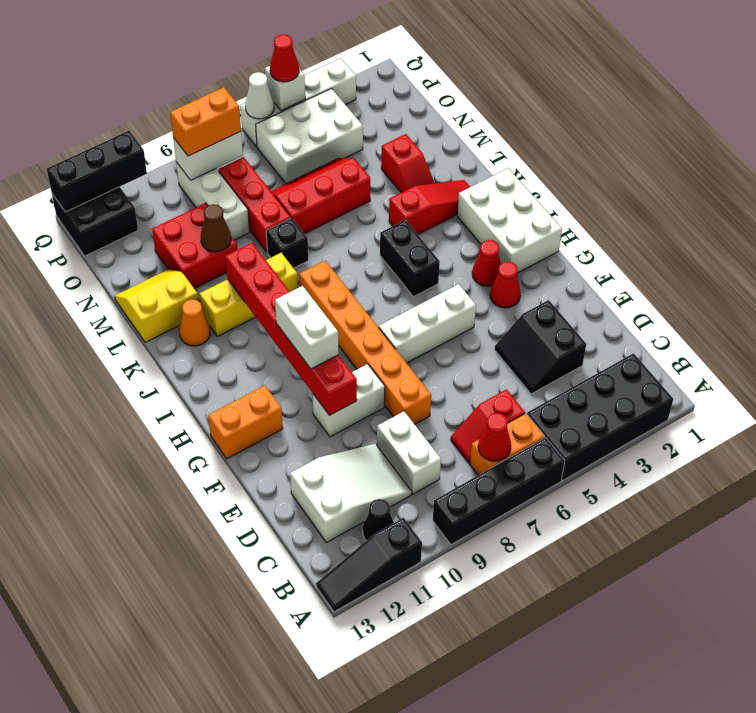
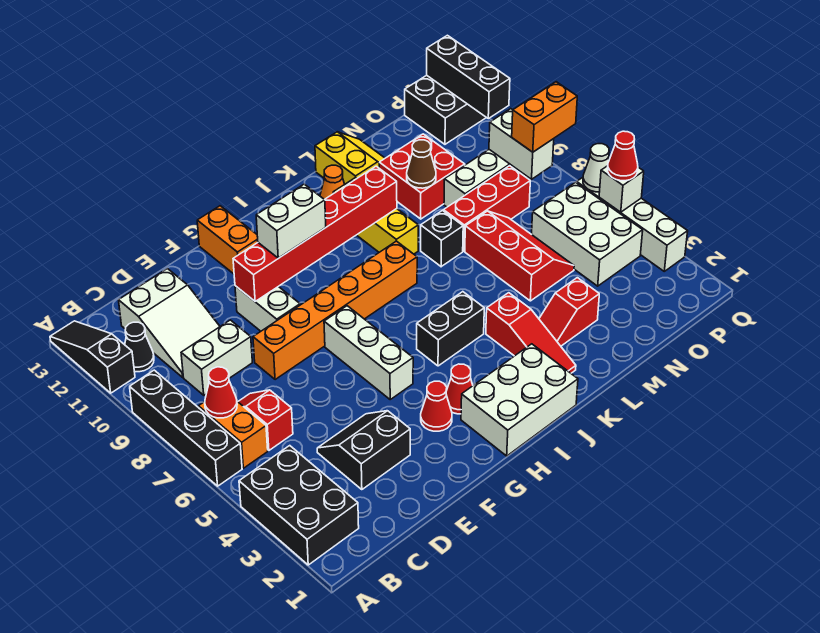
black brick A2:B5 level 1 -> black brick A2:B4 level 1
orange brick P8:P9 level 3 -> orange brick P8:Q8 level 3

